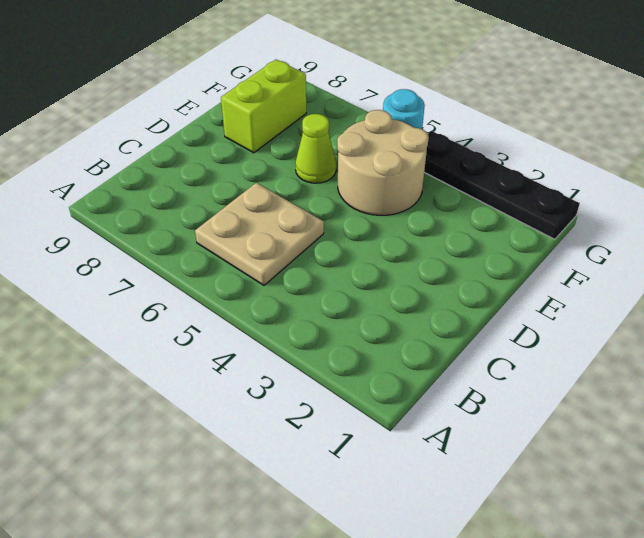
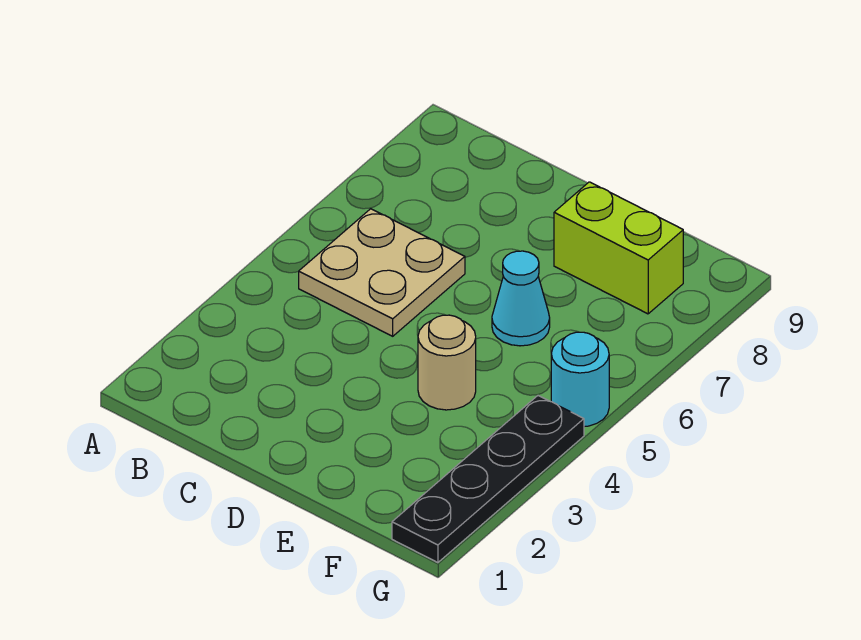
tan round brick E4:F5 level 1 -> tan round brick E4 level 1
lime cone E6 level 1 -> cyan cone E6 level 1

